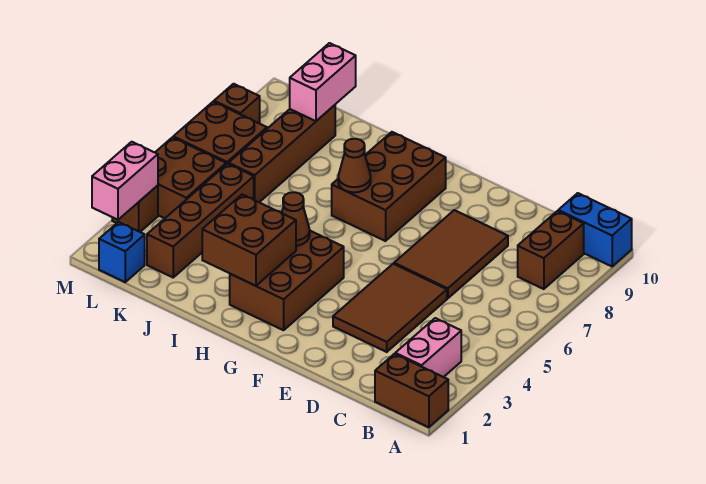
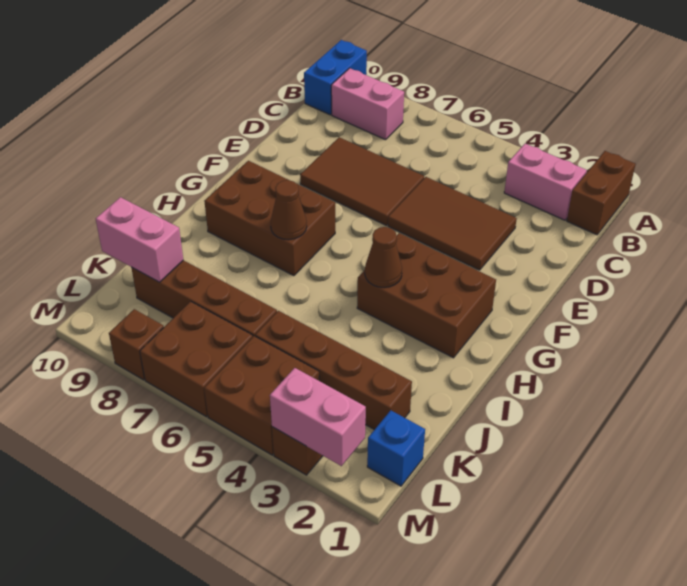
brown brick B8:B9 level 1 -> pink brick B8:B9 level 1
brown brick H2:I3 level 2 -> none

